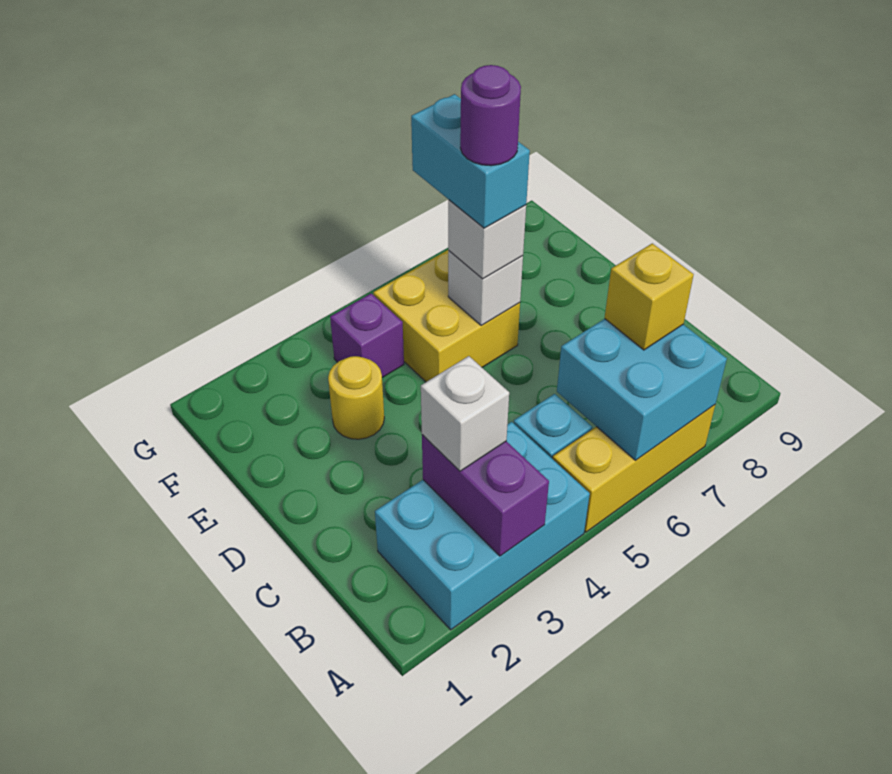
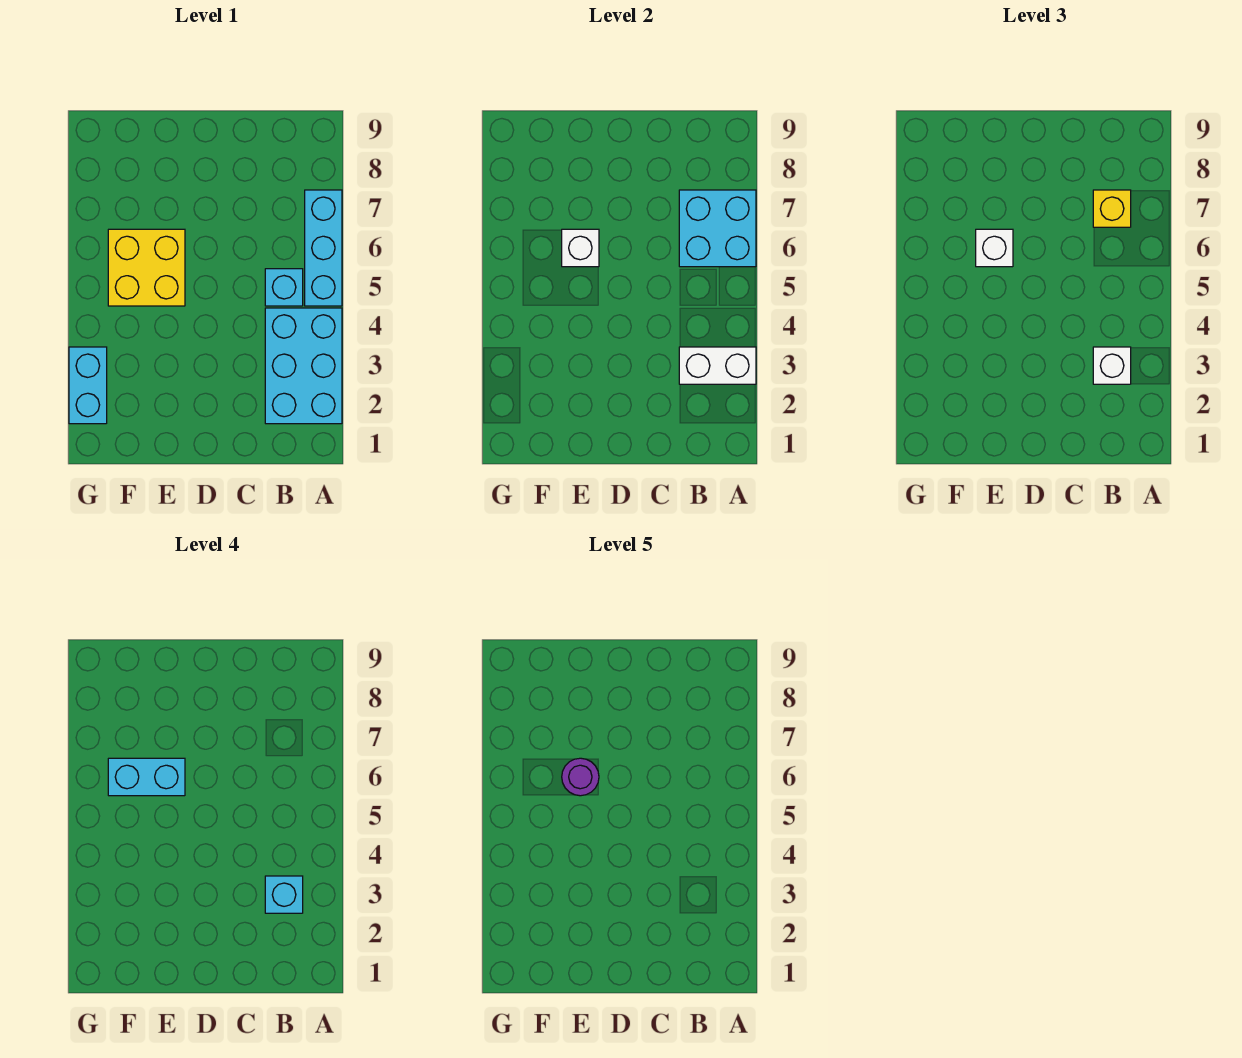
purple brick A3:B3 level 2 -> white brick A3:B3 level 2
yellow brick A5:A7 level 1 -> cyan brick A5:A7 level 1
none -> cyan brick B3 level 4
yellow round brick E3 level 1 -> none
purple brick F4 level 1 -> none
none -> cyan brick G2:G3 level 1

